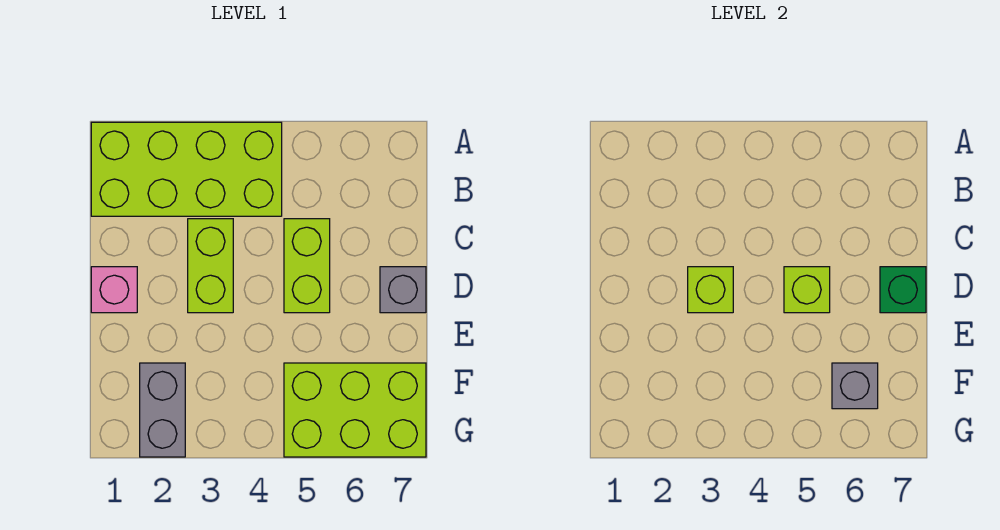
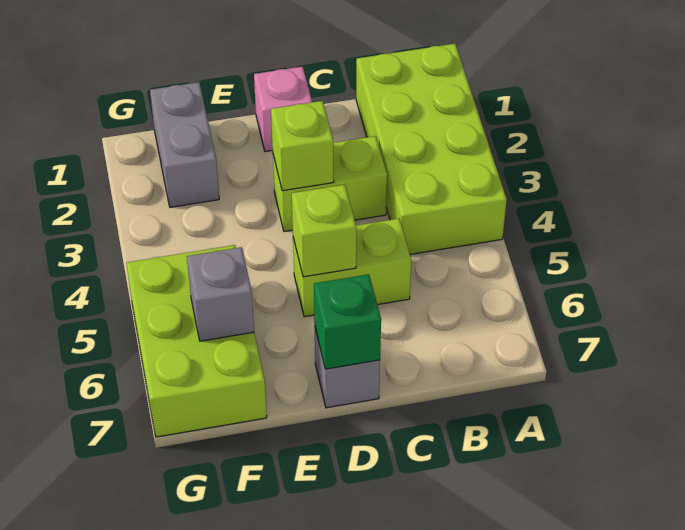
grey brick F2:G2 level 1 -> grey brick F1:F2 level 1

